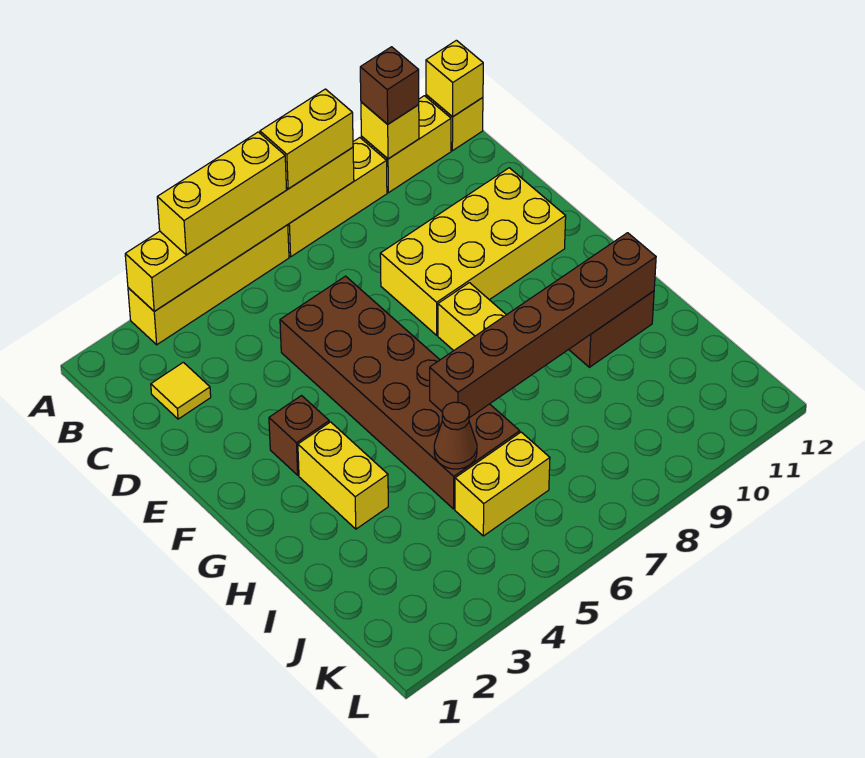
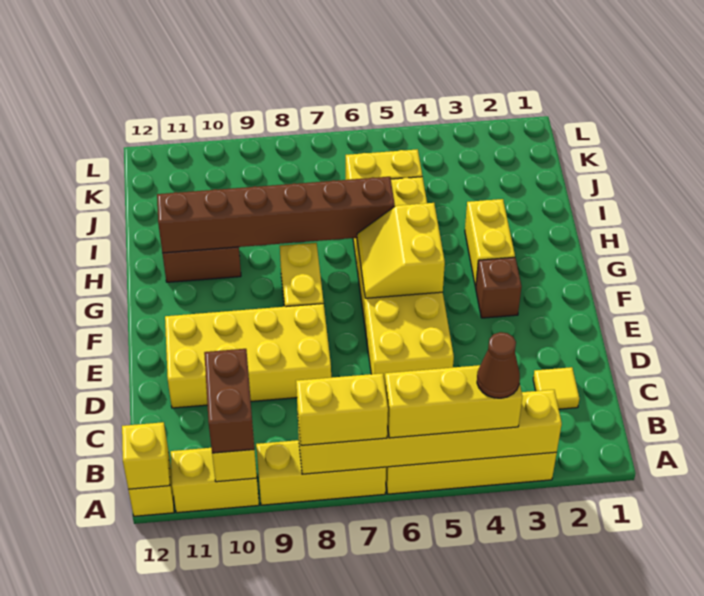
brown brick A10 level 3 -> brown brick A10:B10 level 3
brown brick D5:I6 level 1 -> yellow brick D5:I6 level 1
none -> yellow slope F5:G6 level 2 top 5
brown cone I5 level 2 -> brown cone A4 level 4

